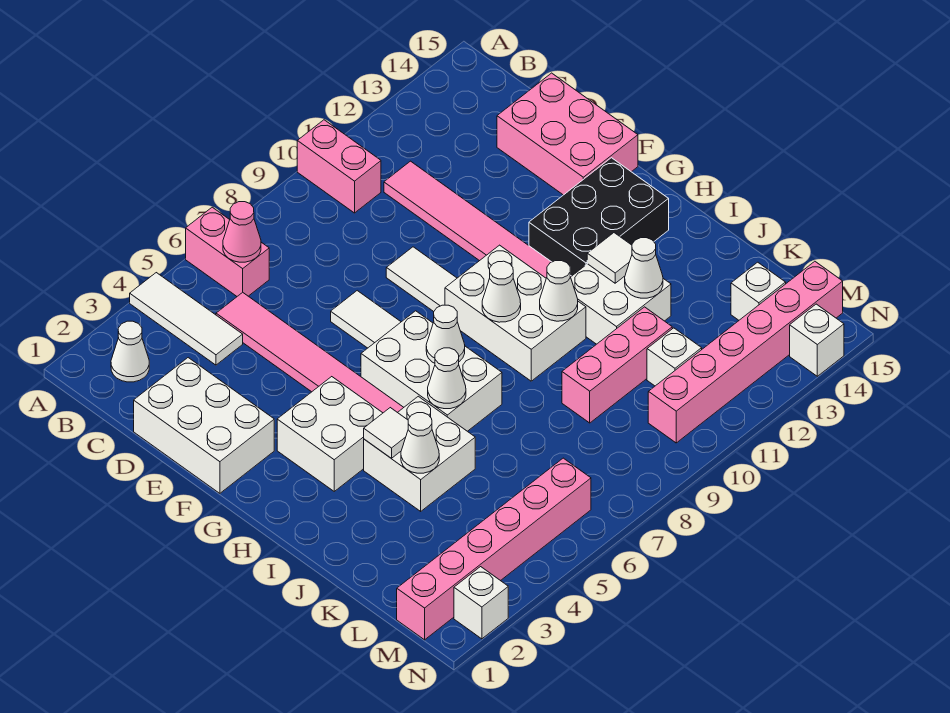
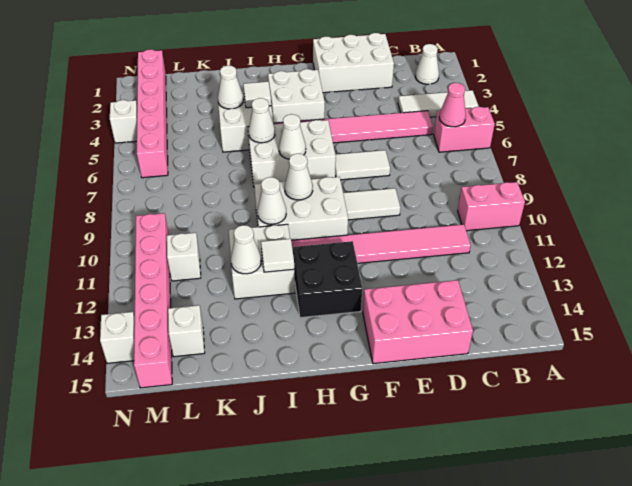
black brick G12:H14 level 1 -> black brick G12:H13 level 1
pink brick K9:K11 level 1 -> none
white brick N2 level 1 -> white brick N4 level 1

